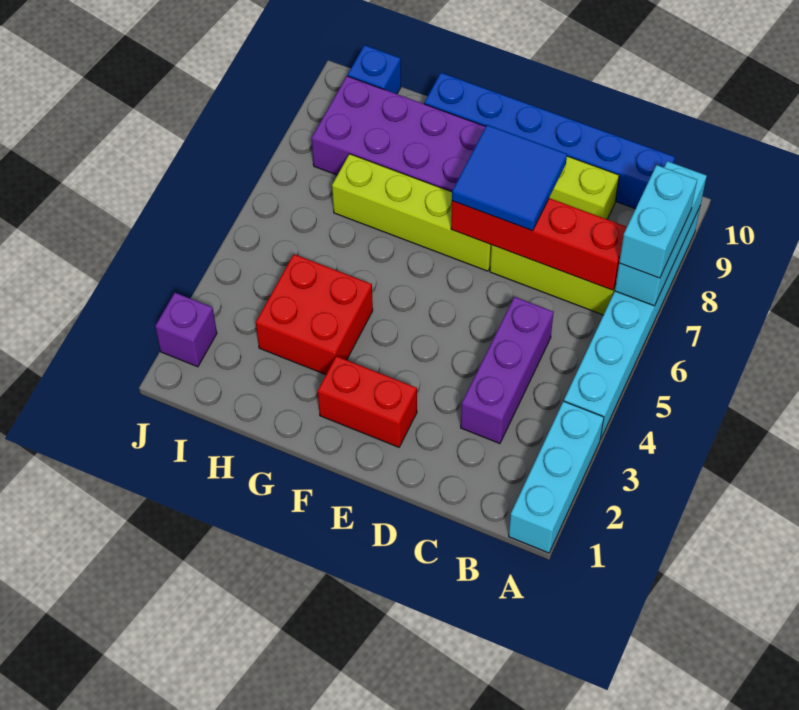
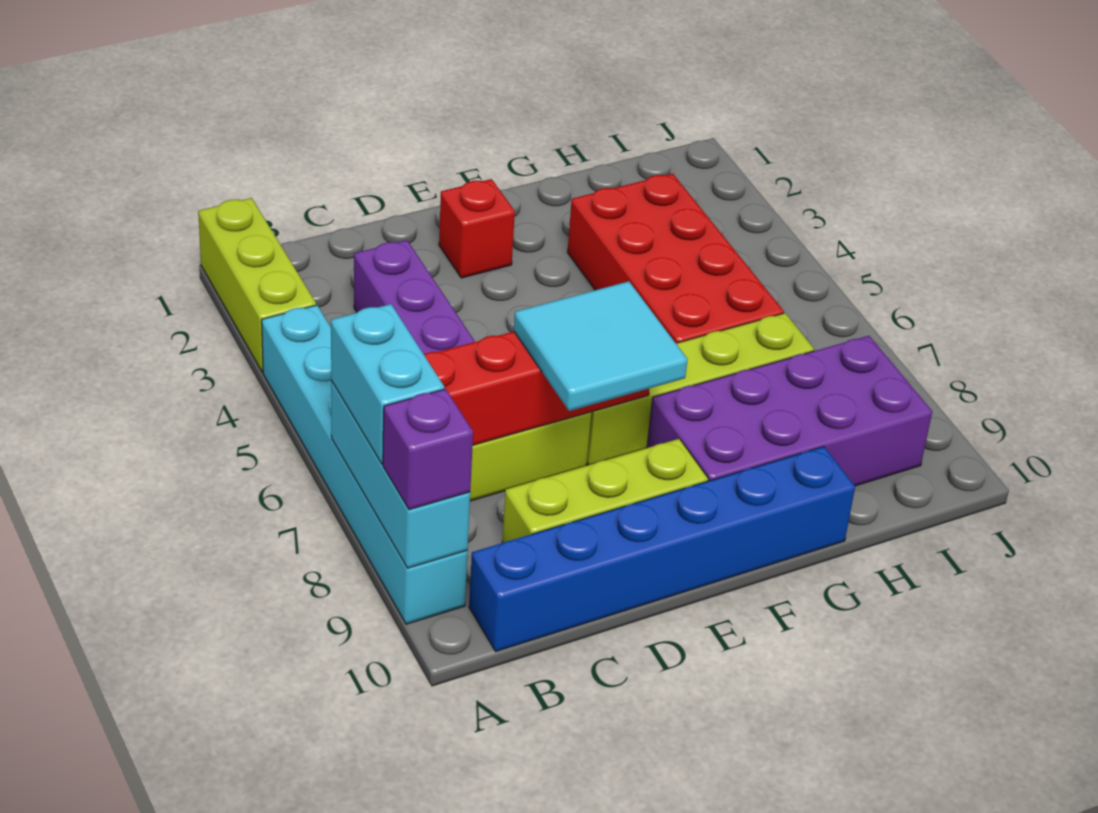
cyan brick A1:A3 level 1 -> lime brick A1:A3 level 1
blue tile D7:E8 level 3 -> cyan tile D7:E8 level 3
red brick E2:F2 level 1 -> red brick E2 level 1
red brick G3:H4 level 1 -> red brick G3:H6 level 1
blue brick I10 level 1 -> none
purple brick J2 level 1 -> purple brick A9 level 3

